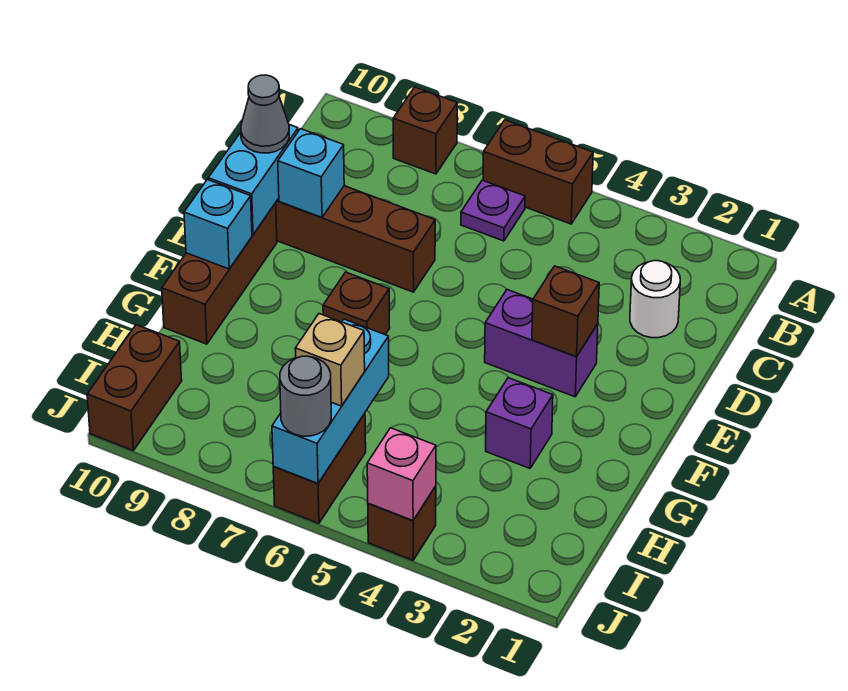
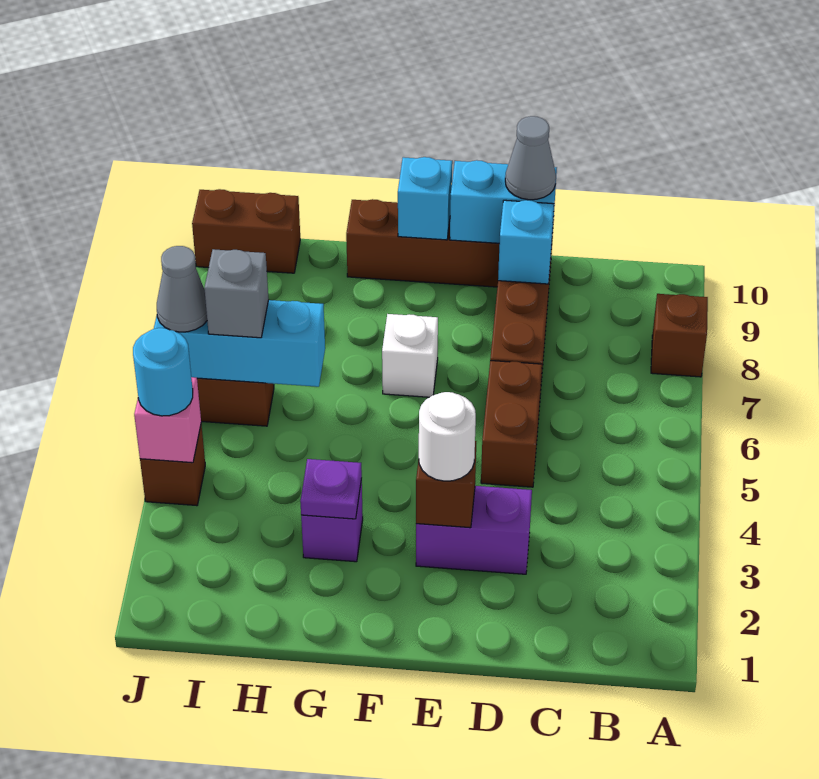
brown brick A5:A6 level 1 -> brown brick D5:D6 level 1
purple plate B6 level 1 -> purple plate G3 level 2
white round brick C2 level 1 -> white round brick E3 level 3
purple brick E3:E4 level 1 -> purple brick D3:E3 level 1
brown brick F7 level 1 -> white brick F7 level 1
tan brick I6 level 3 -> grey brick I6 level 3
none -> cyan round brick J4 level 3
grey round brick J6 level 3 -> grey cone J6 level 3

